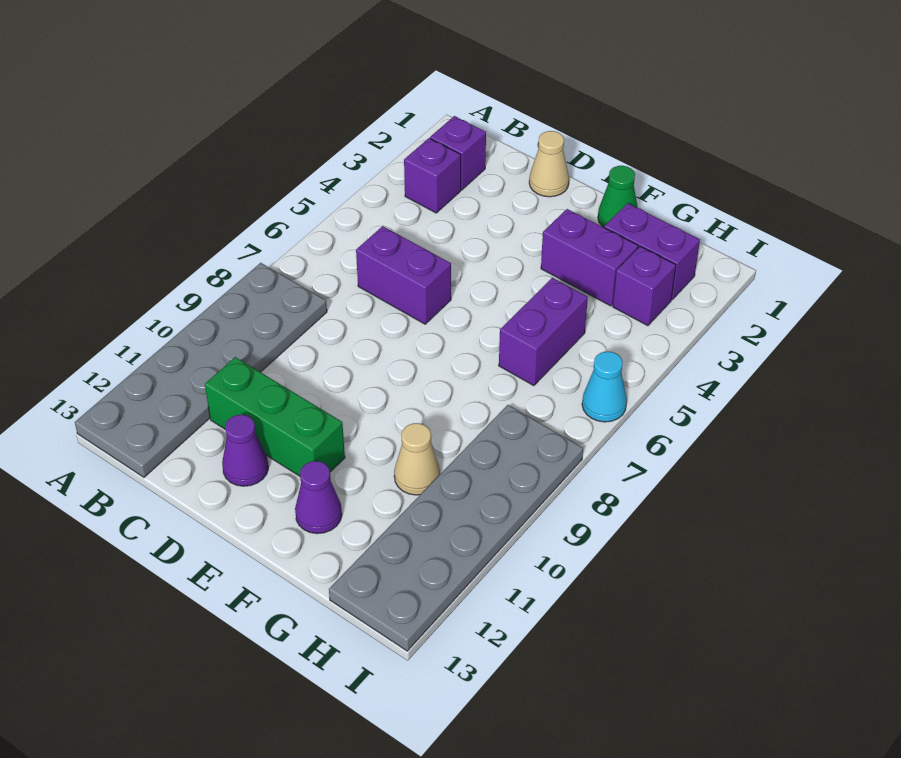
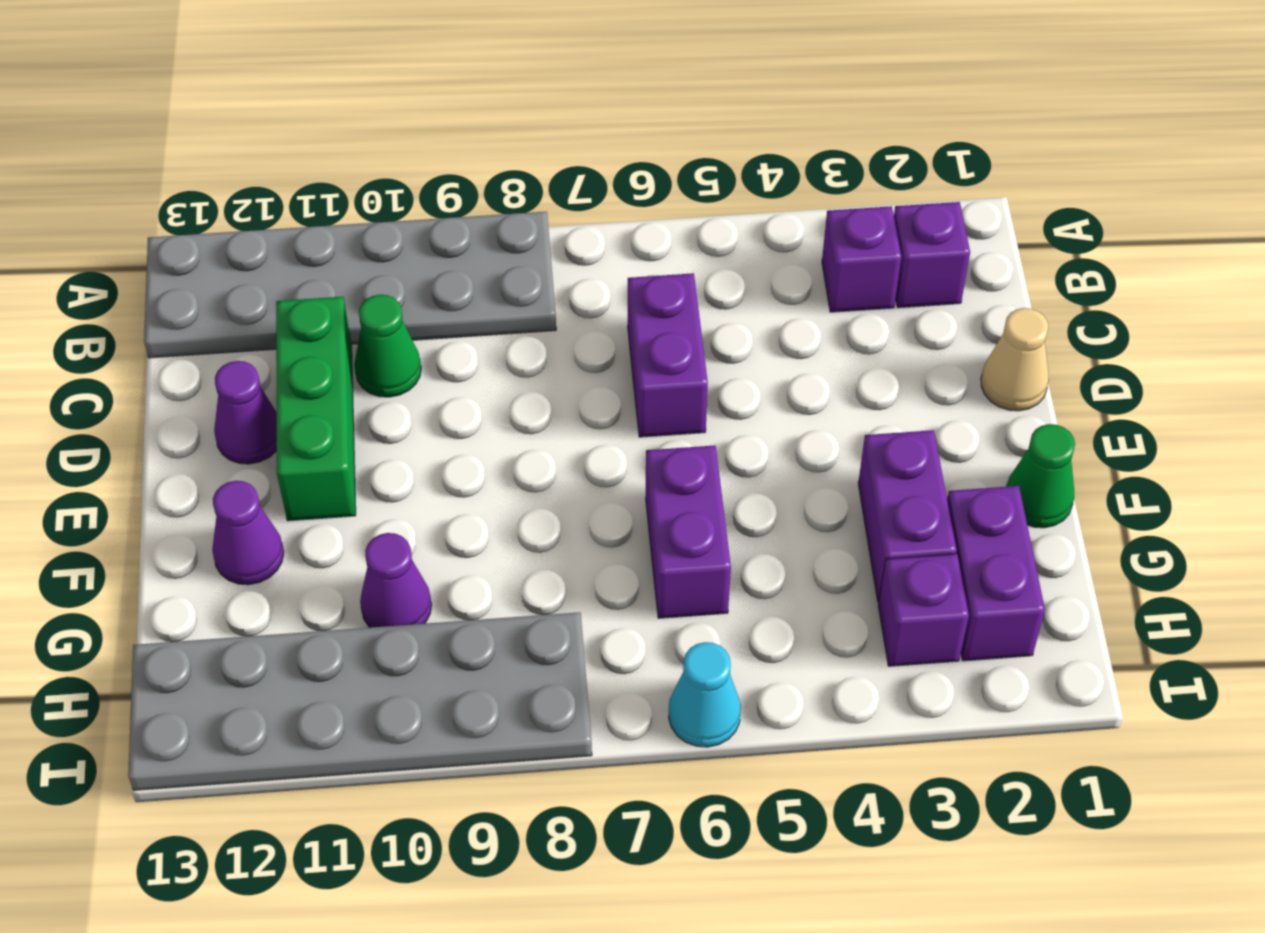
none -> green cone C10 level 1
purple brick G5:G6 level 1 -> purple brick F6:G6 level 1
tan cone G10 level 1 -> purple cone G10 level 1

